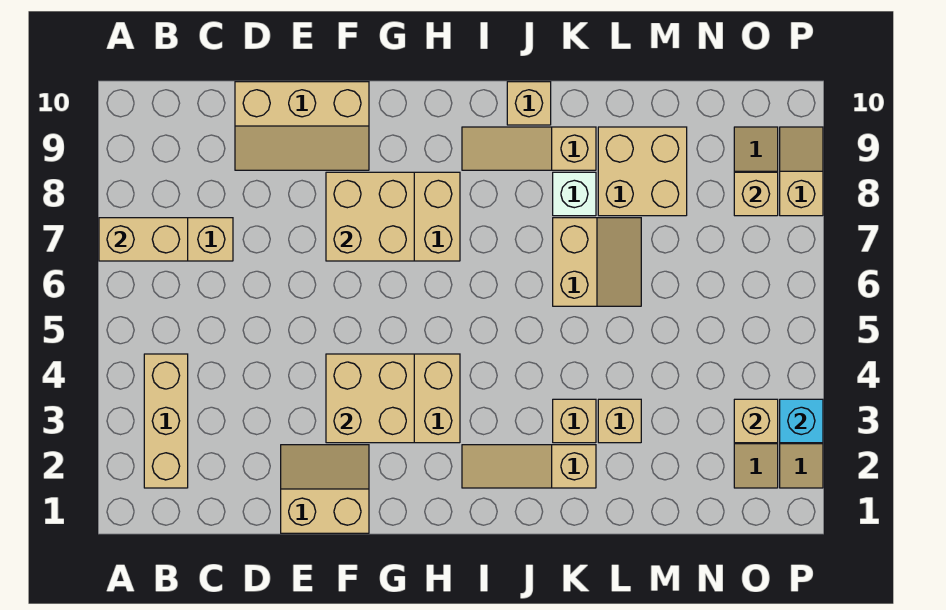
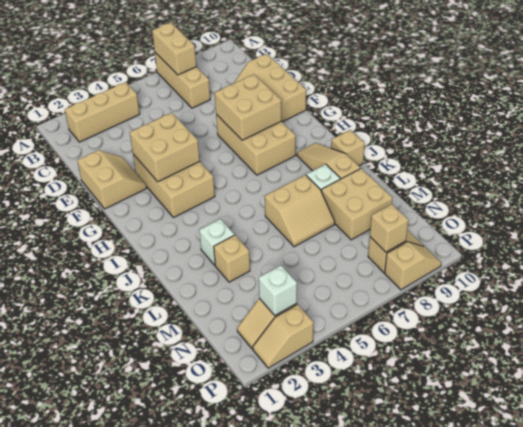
tan slope I2:K2 level 1 top K -> none
tan brick K3 level 1 -> white brick K3 level 1
tan brick O3 level 2 -> white brick O3 level 2
cyan brick P3 level 2 -> none

